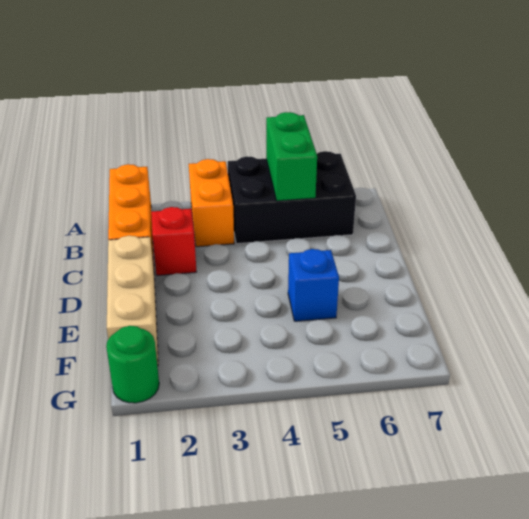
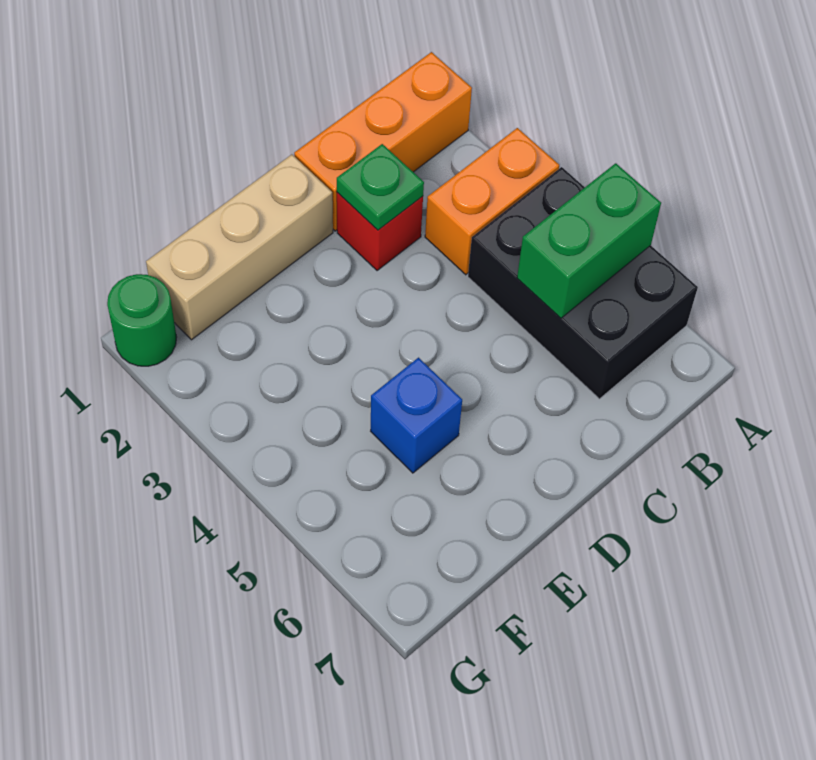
none -> green plate C2 level 2

